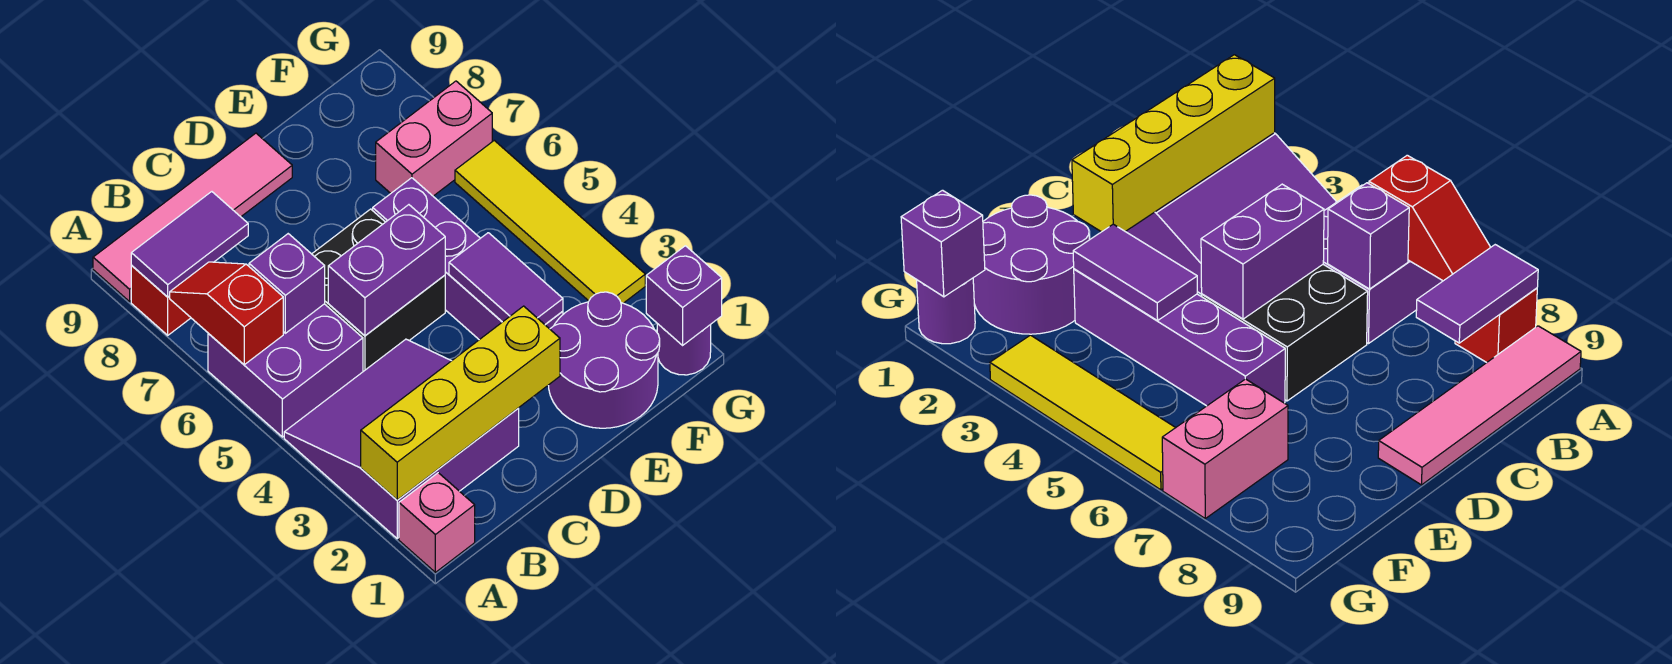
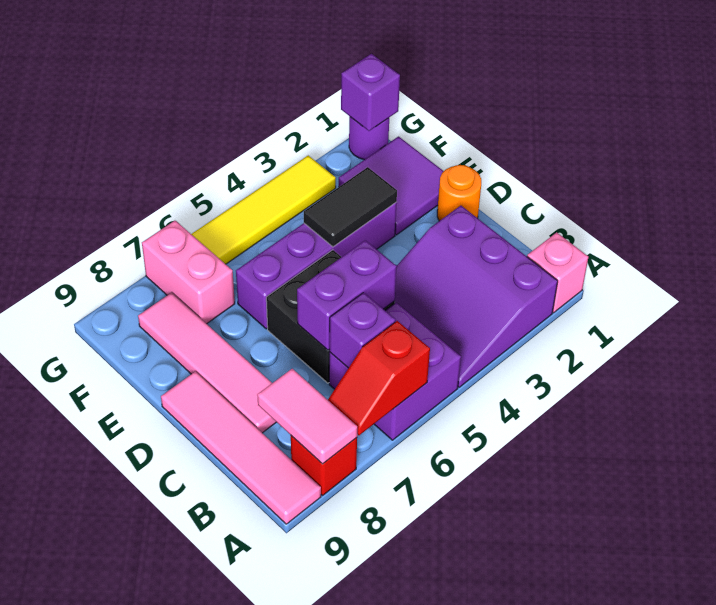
yellow brick A2:D2 level 2 -> none
purple tile A8:B8 level 2 -> pink tile A8:B8 level 2
purple brick C5:D5 level 2 -> purple brick C5:C6 level 2
none -> pink tile C8:F8 level 1
none -> orange round brick D1 level 1
purple round brick E1:F2 level 1 -> purple tile E1:F2 level 1
purple tile E3:E4 level 2 -> black tile E3:E4 level 2

